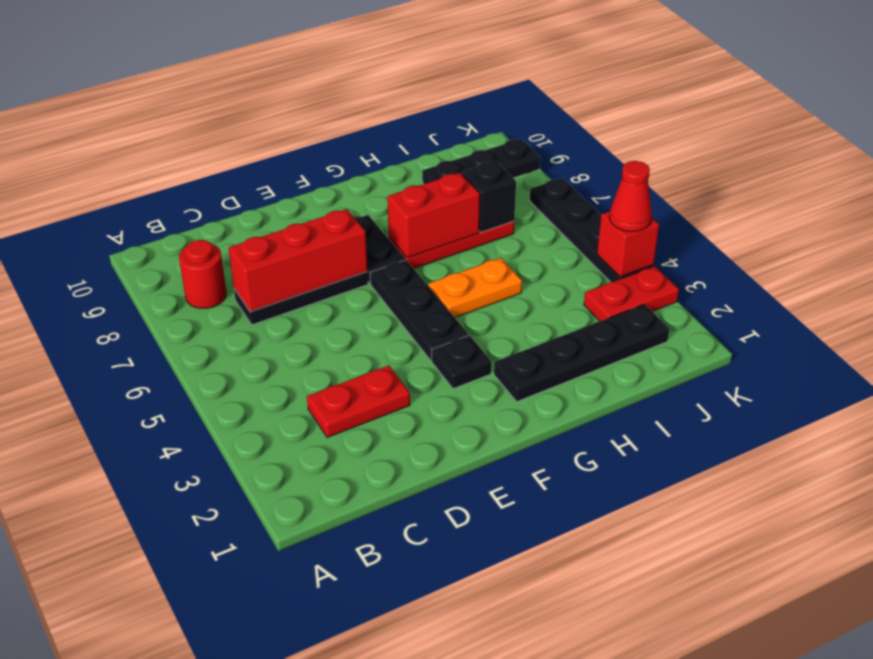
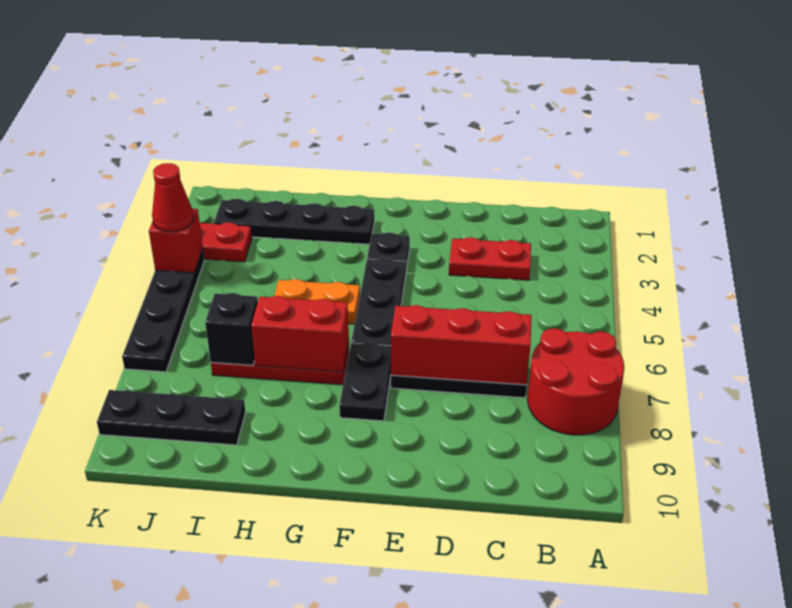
red round brick B8 level 1 -> red round brick A7:B8 level 1

